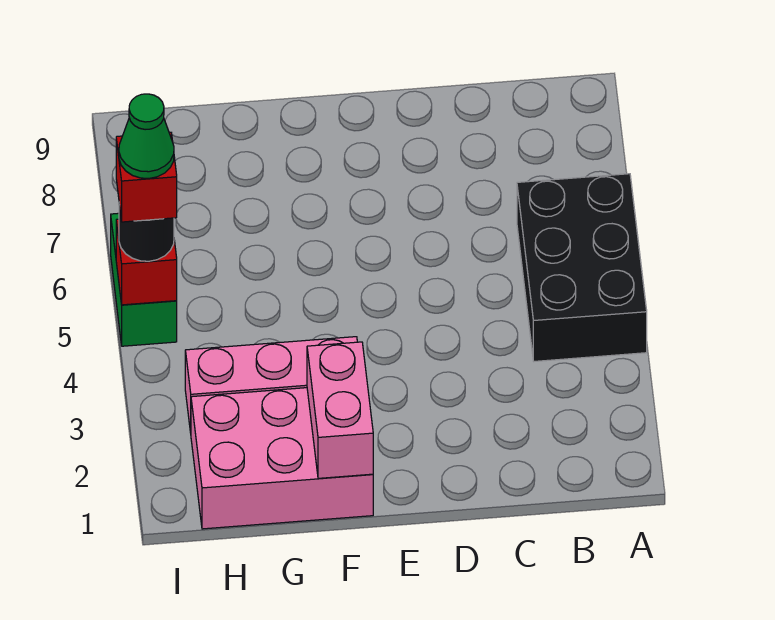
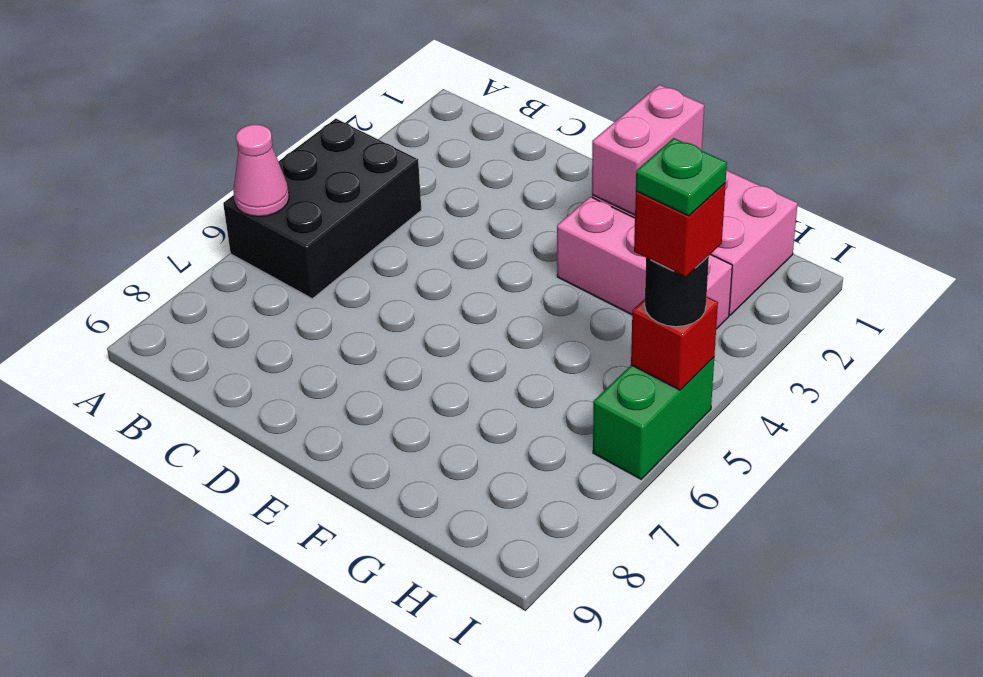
none -> pink cone A6 level 2
green cone I5 level 5 -> green plate I5 level 5

